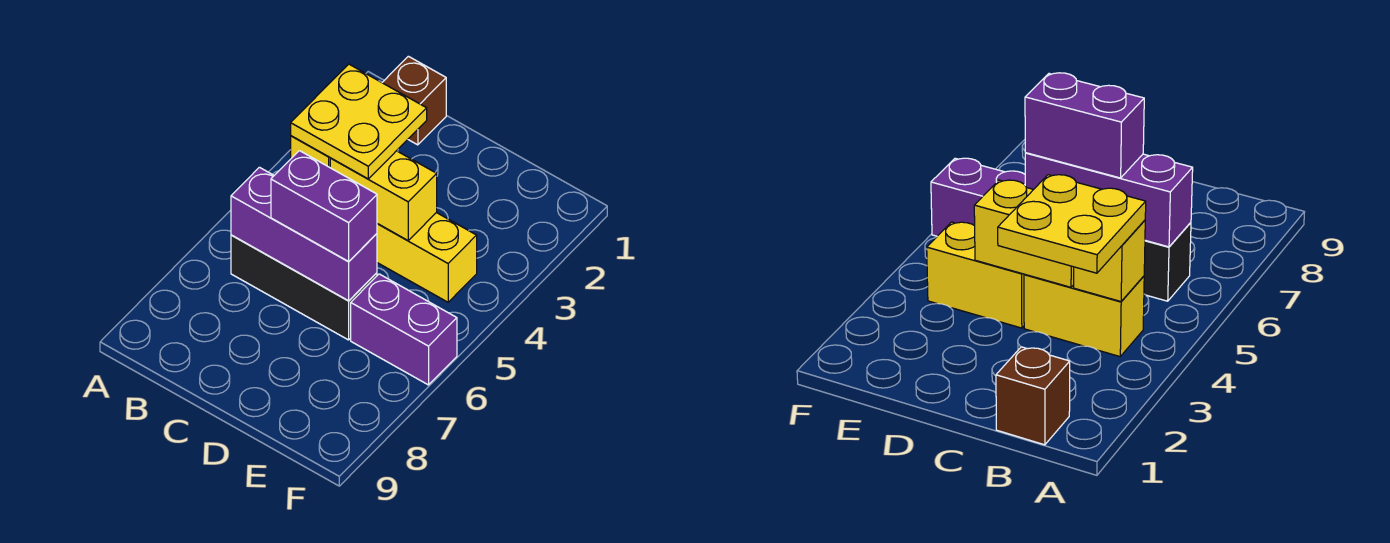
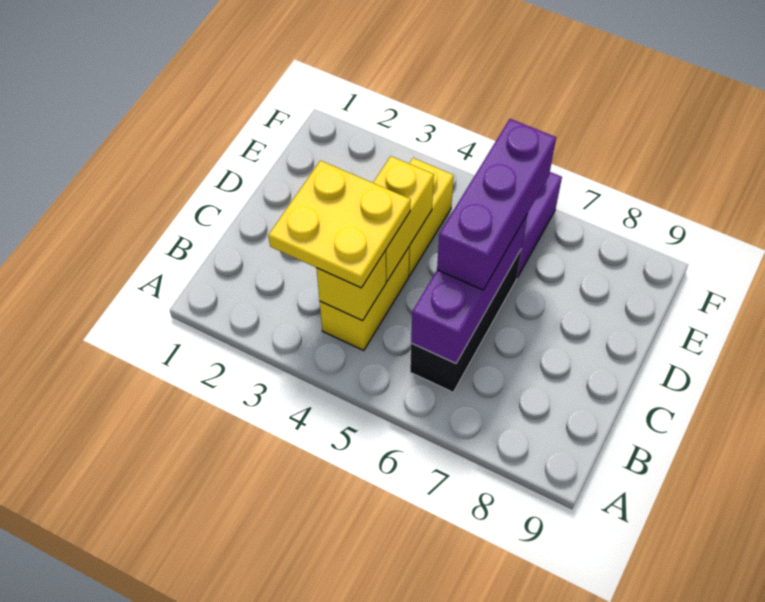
brown brick B1 level 1 -> none
purple brick C6:D6 level 3 -> purple brick C6:E6 level 3

